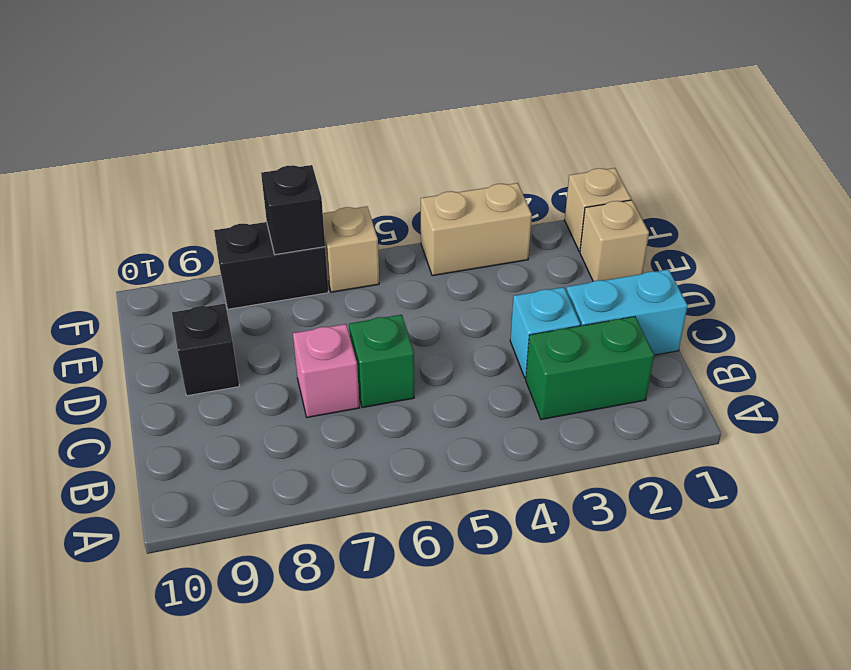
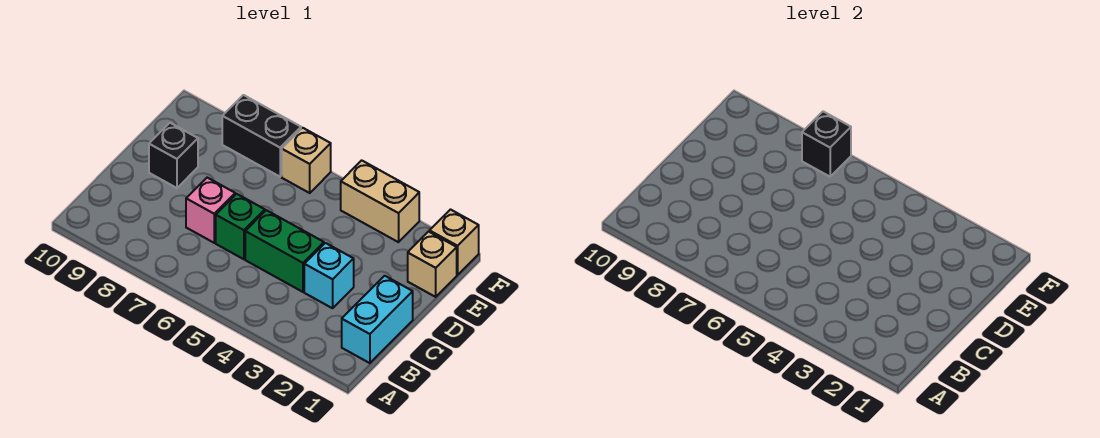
green brick B2:B3 level 1 -> green brick C4:C5 level 1
cyan brick C1:C2 level 1 -> cyan brick B1:C1 level 1

